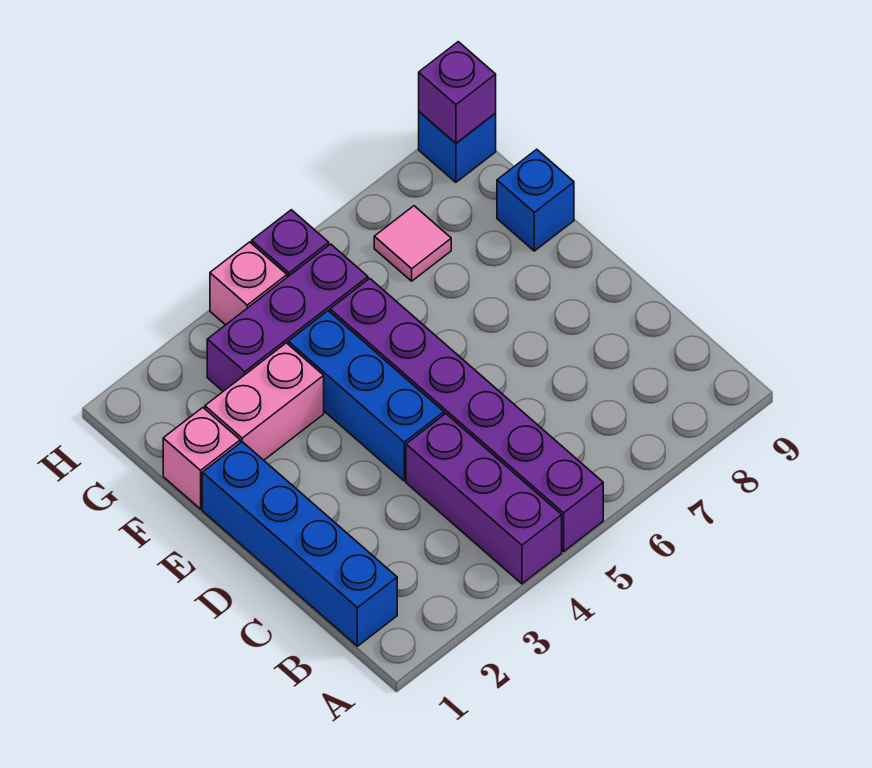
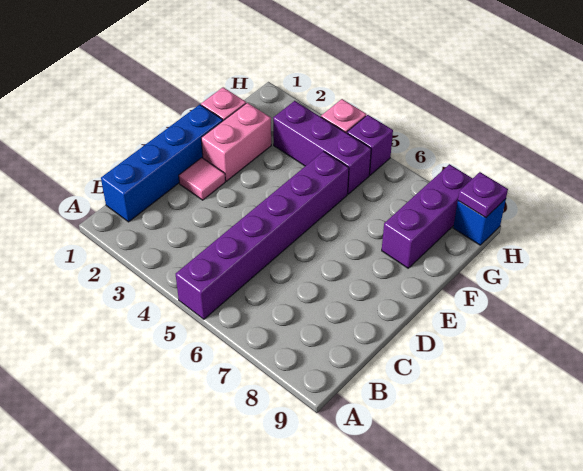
purple brick A4:C4 level 1 -> purple brick F8:H8 level 1
blue brick D4:F4 level 1 -> none
pink brick F2:F3 level 1 -> pink brick E2:F2 level 1
blue brick F9 level 1 -> none
pink tile G7 level 1 -> pink tile D2 level 1
purple brick H9 level 2 -> purple plate H9 level 2

